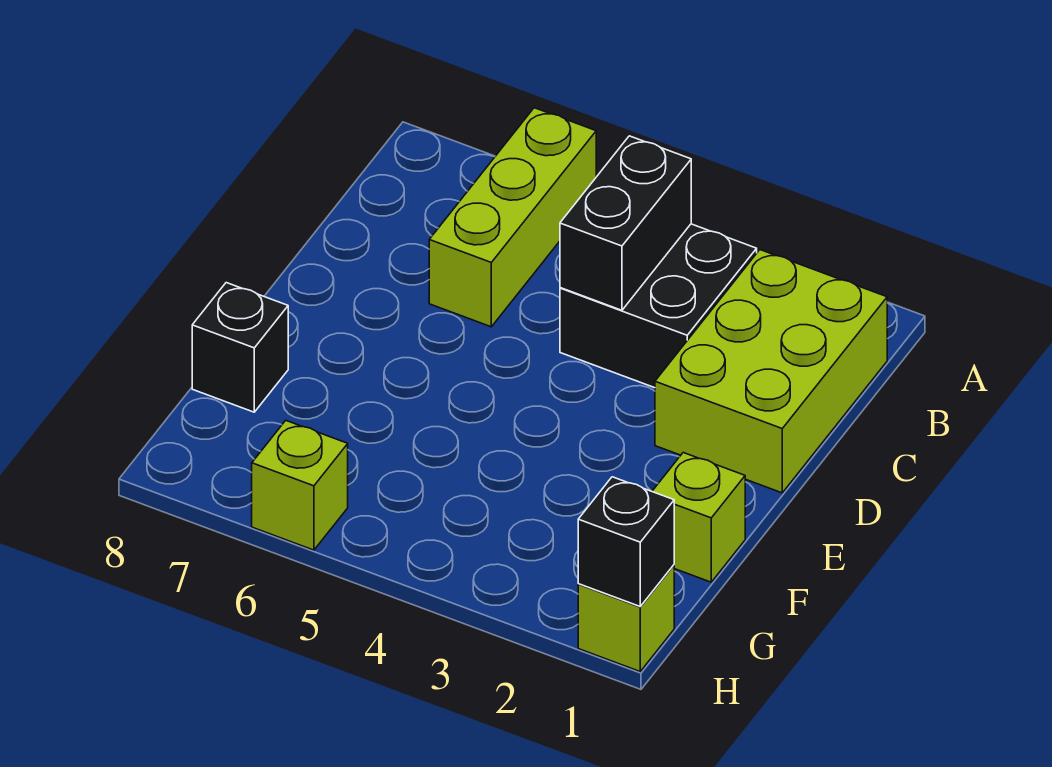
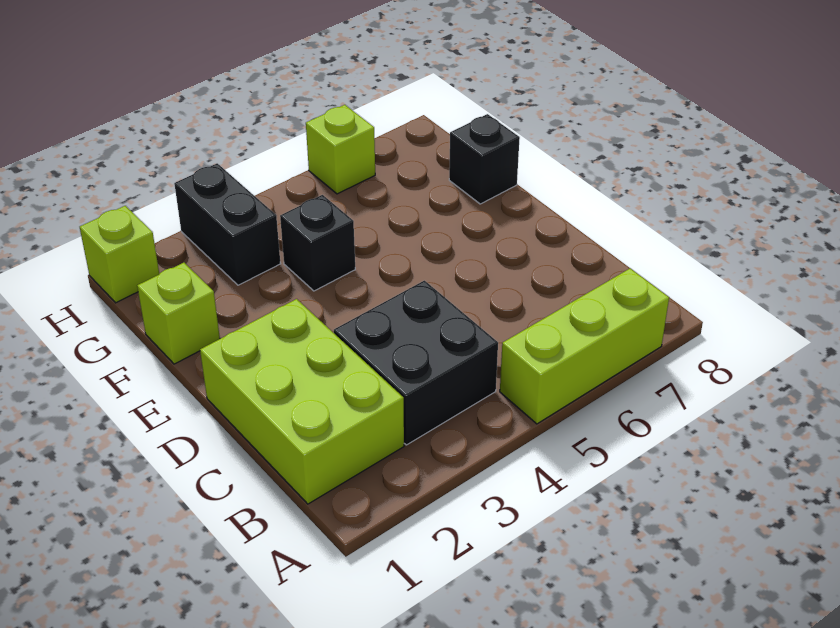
lime brick A6:C6 level 1 -> lime brick A5:A7 level 1
black brick B4:C4 level 2 -> black brick G3:H3 level 1
black brick H1 level 2 -> black brick F4 level 1

